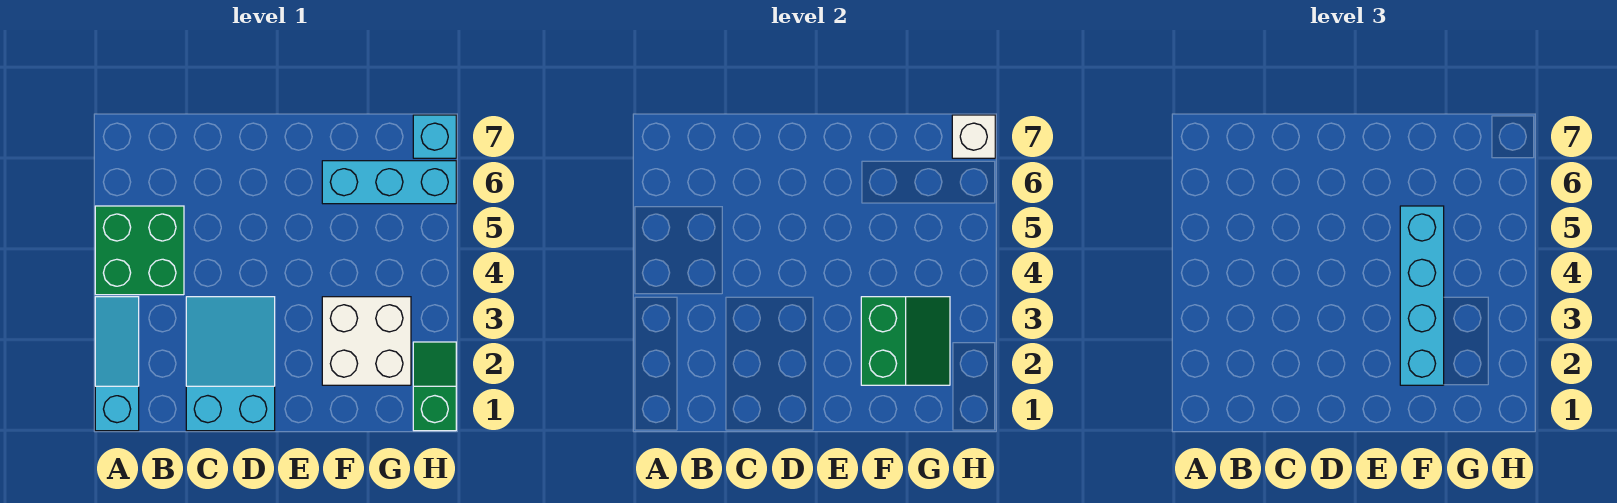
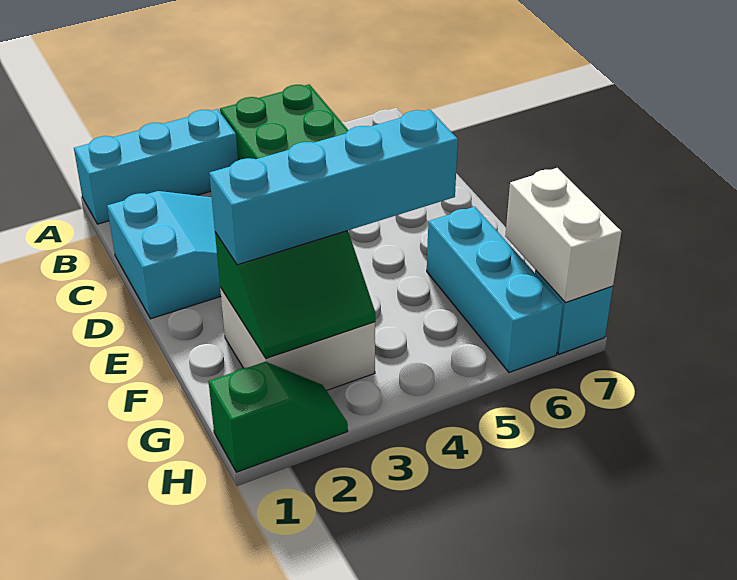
cyan slope A1:A3 level 1 top 1 -> cyan brick A1:A3 level 1
white brick H7 level 2 -> white brick G7:H7 level 2

